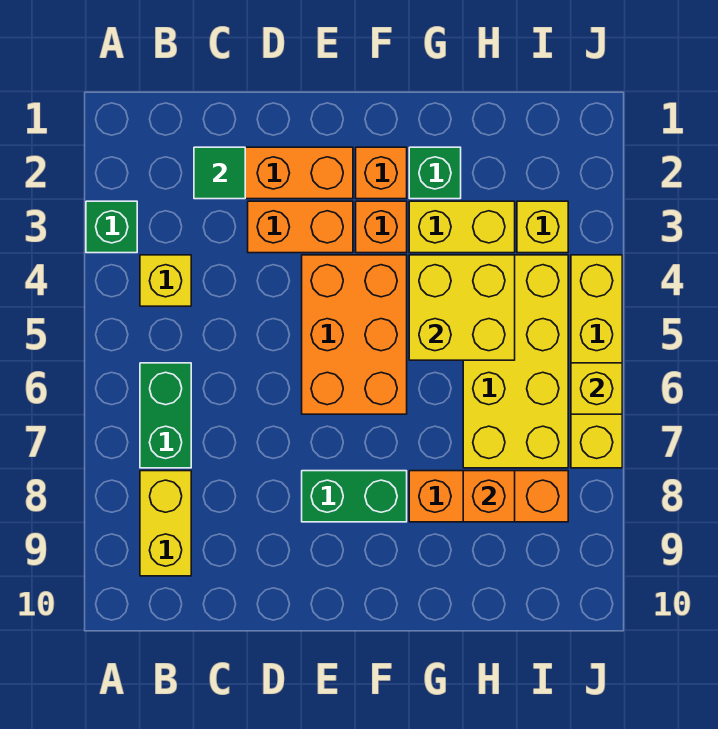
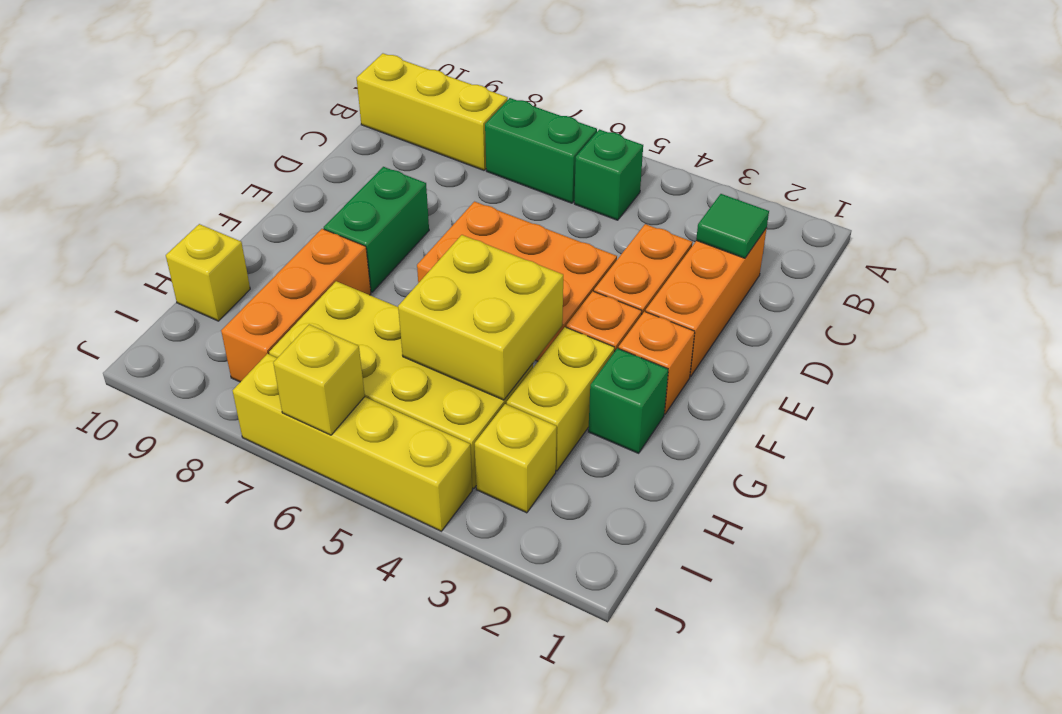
green brick A3 level 1 -> green brick B5 level 1
yellow brick B4 level 1 -> yellow brick H10 level 1
yellow brick B8:B9 level 1 -> yellow brick B8:B10 level 1
orange brick H8 level 2 -> none

